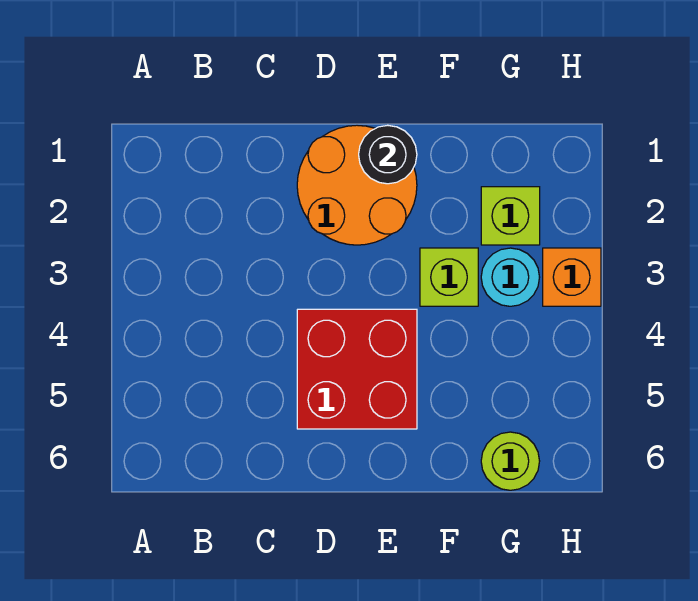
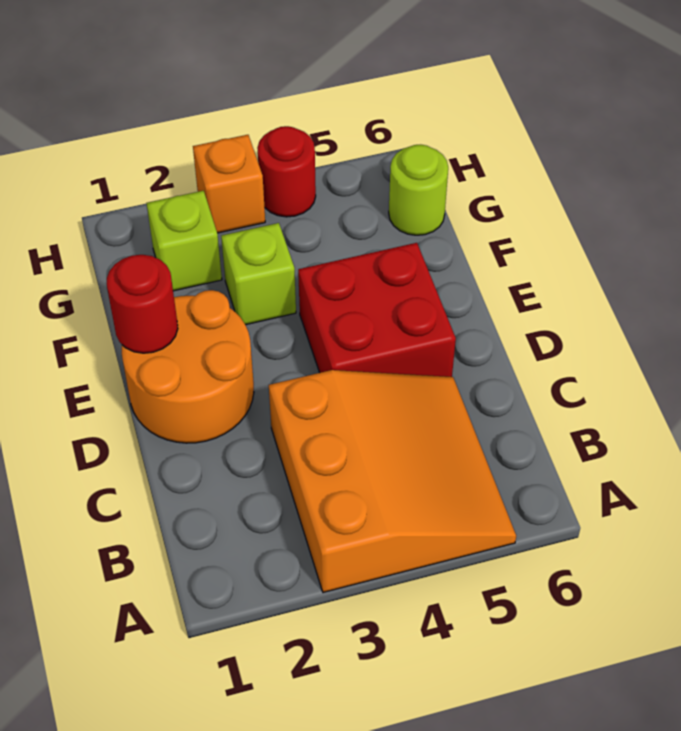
none -> orange slope A3:C5 level 1 top 3
black round brick E1 level 2 -> red round brick E1 level 2
cyan round brick G3 level 1 -> none
none -> red round brick H4 level 1

